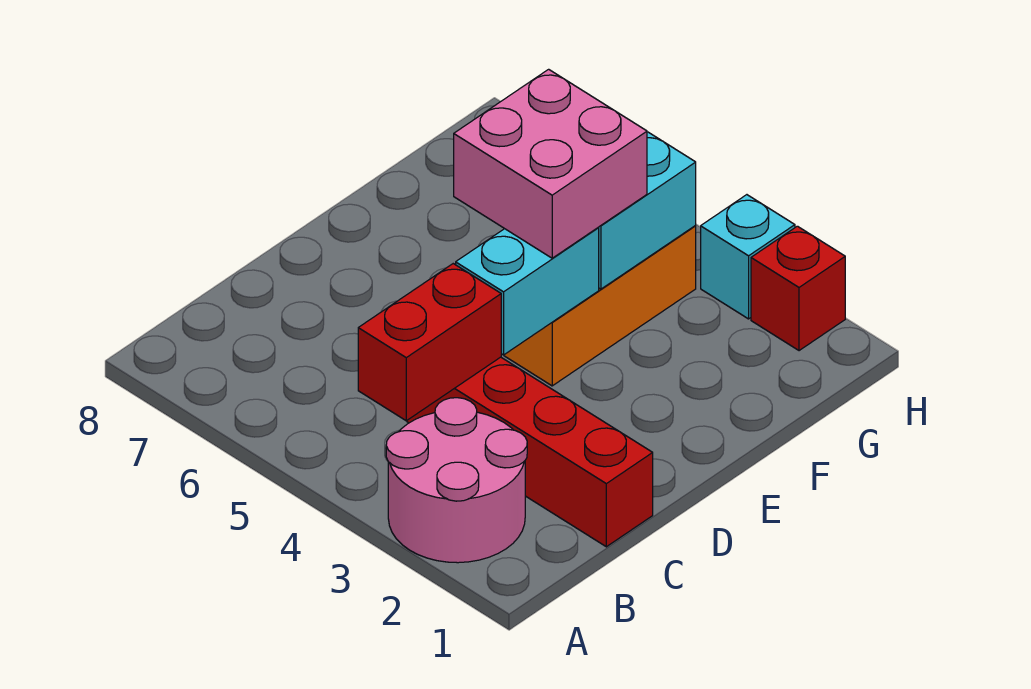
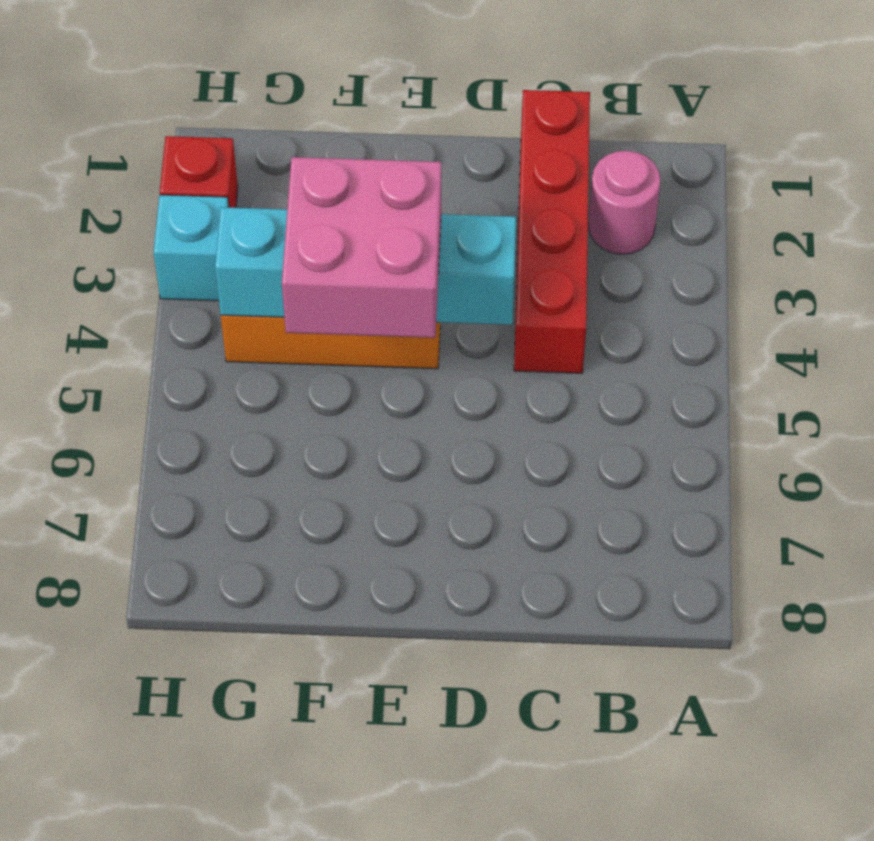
pink round brick A2:B3 level 1 -> pink round brick B2 level 1
red brick B4:C4 level 2 -> none

